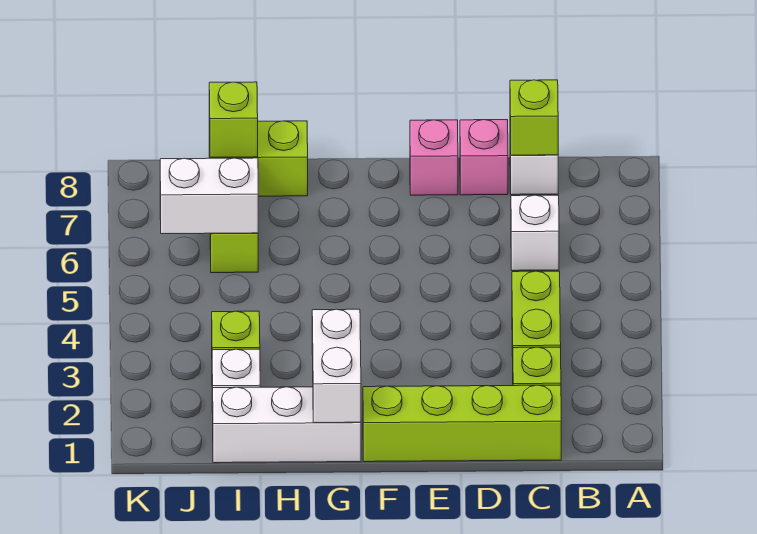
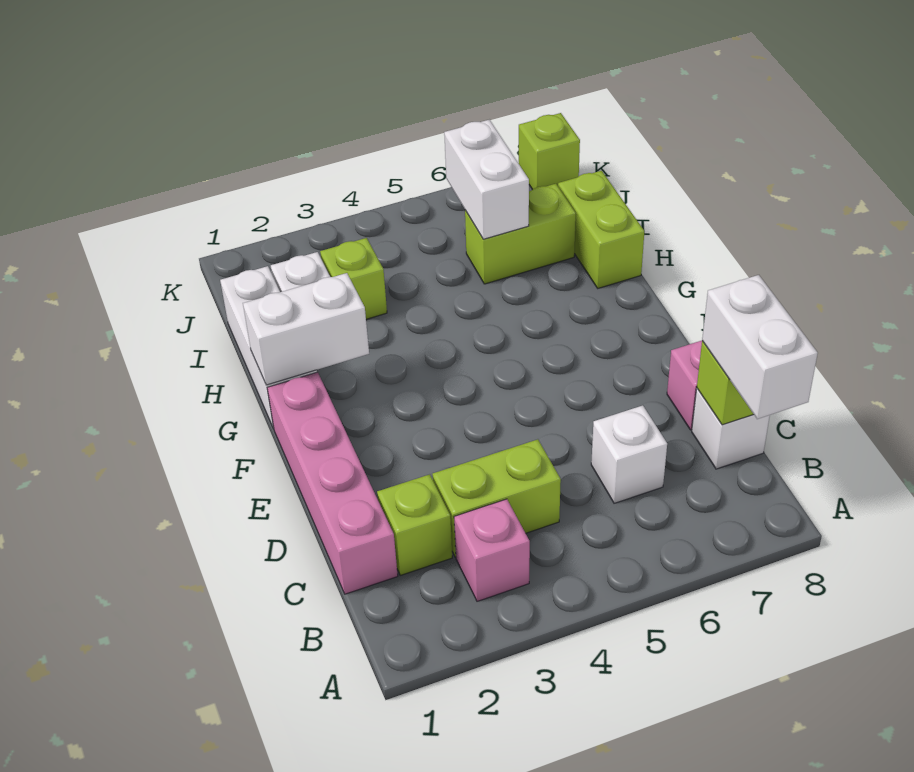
none -> white brick B8:C8 level 3
lime brick C1:F1 level 1 -> pink brick C1:F1 level 1
pink brick E8 level 1 -> pink brick B3 level 1
lime brick I8 level 2 -> lime brick K8 level 1

